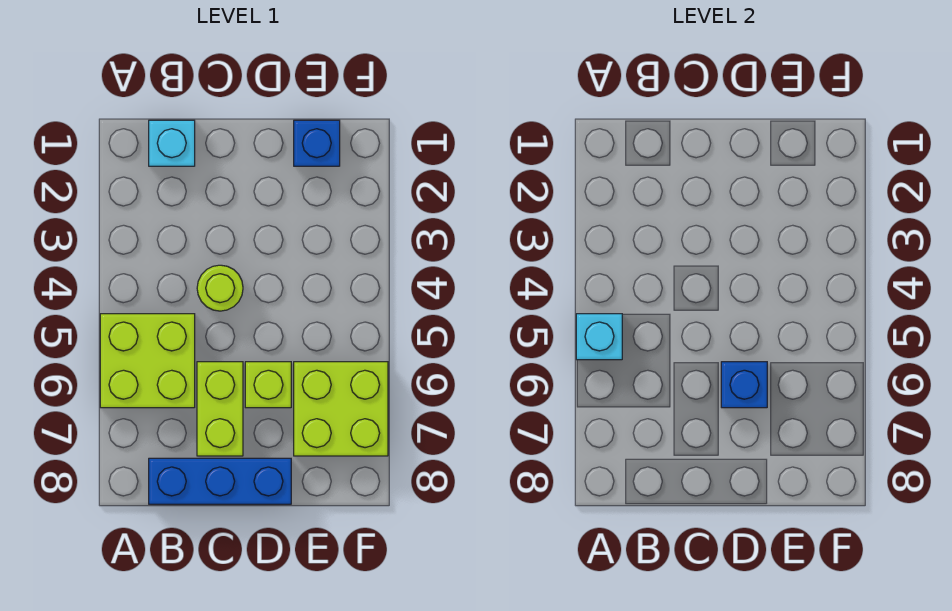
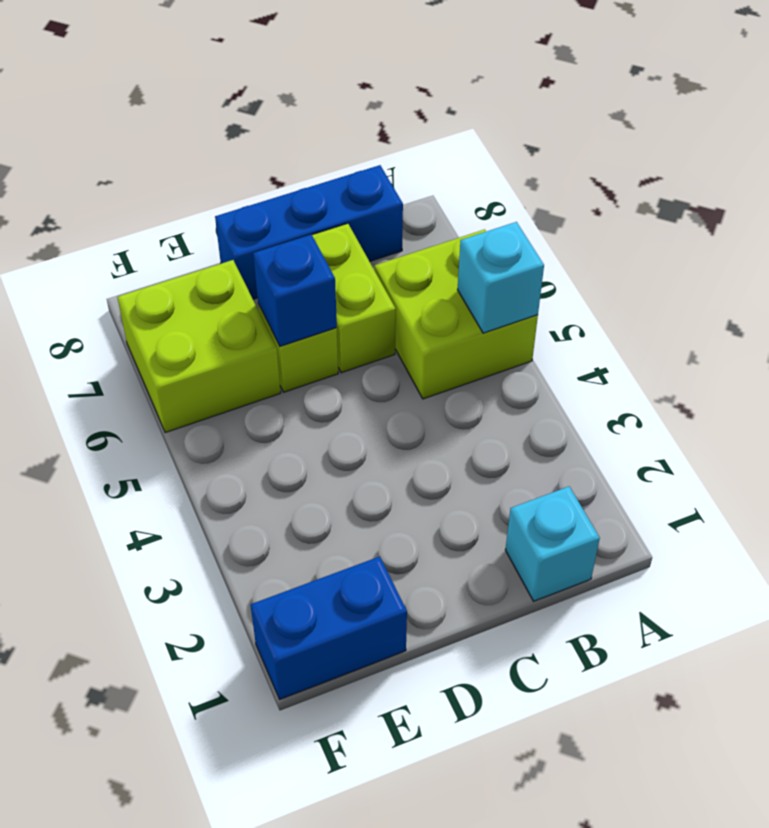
lime round brick C4 level 1 -> none
blue brick E1 level 1 -> blue brick E1:F1 level 1

